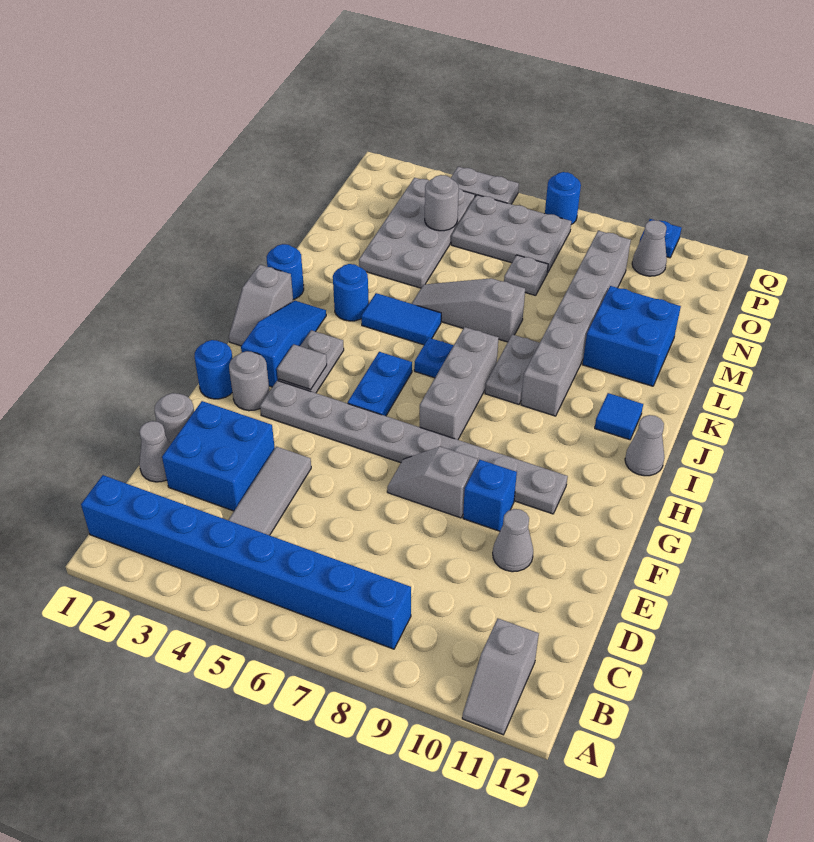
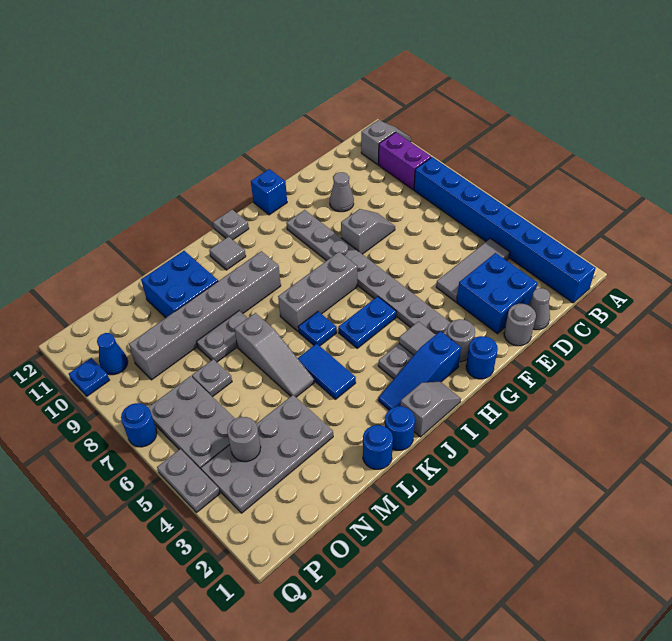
none -> purple brick B9:B10 level 1
grey slope F7:F8 level 1 top 8 -> grey slope E8:F8 level 1 top F
blue brick F9 level 1 -> blue brick G12 level 1
grey cone I12 level 1 -> grey plate I12 level 1
grey plate J8:K8 level 1 -> grey plate L8:M8 level 1
blue tile J11 level 1 -> grey tile J11 level 1
blue round brick K3 level 1 -> blue round brick L1 level 1
grey cone P10 level 1 -> blue cone P10 level 1

